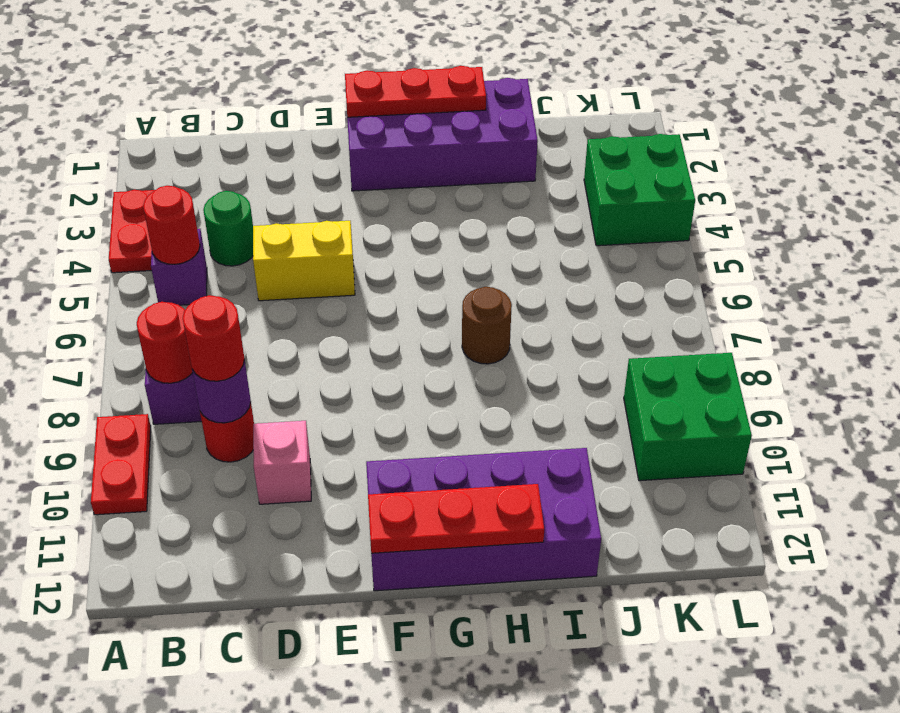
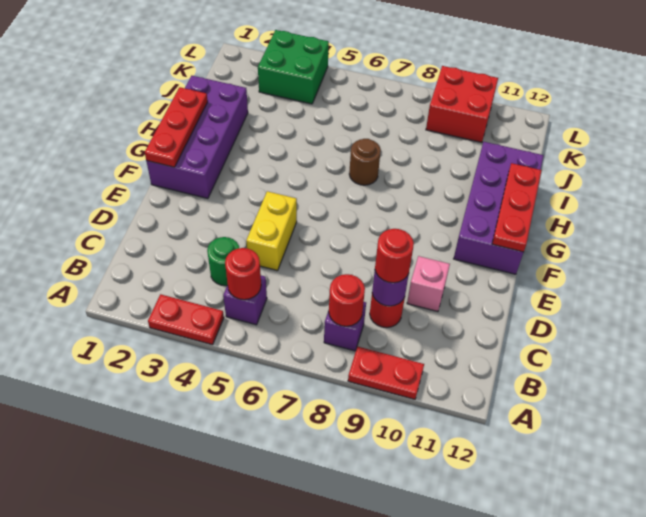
green brick K9:L10 level 1 -> red brick K9:L10 level 1

